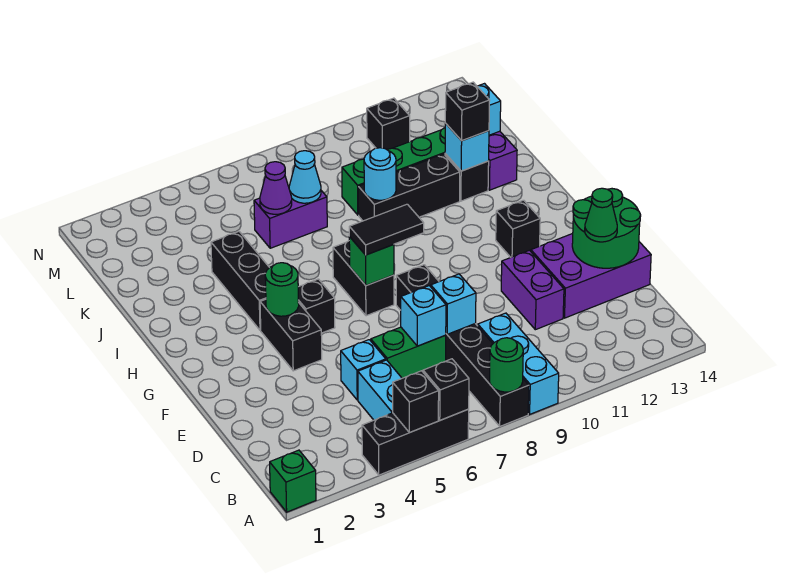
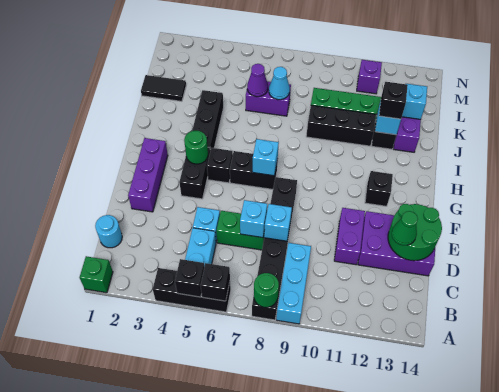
none -> purple brick E2:G2 level 1
black brick G7:H7 level 1 -> black brick G6:G7 level 1
green brick G7 level 2 -> cyan brick G7 level 2
black tile G7:G8 level 3 -> black tile K1:K2 level 1
cyan round brick J9 level 2 -> cyan round brick C1 level 1
black brick M11 level 1 -> purple brick M11 level 1

